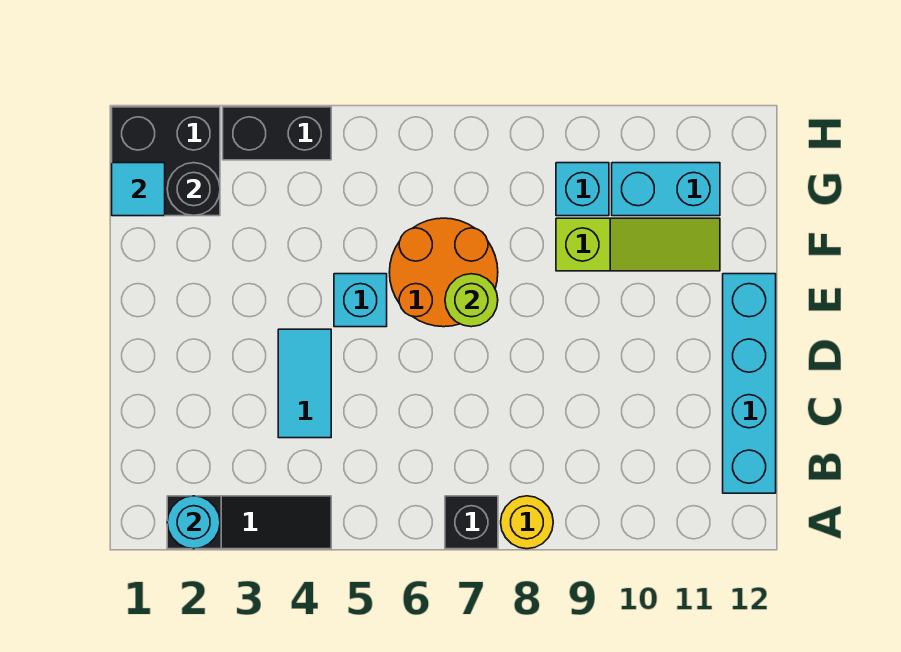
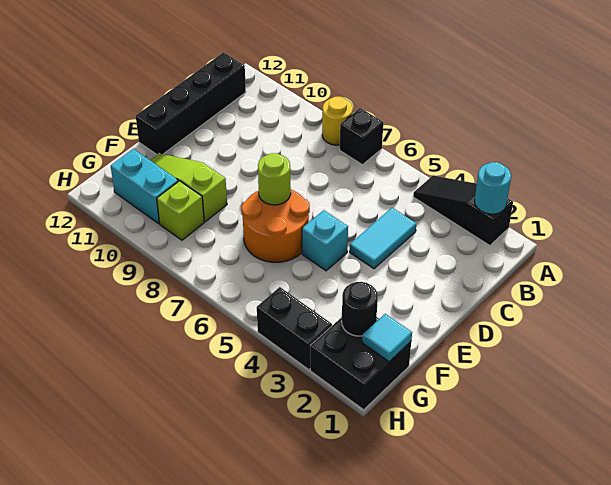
cyan brick B12:E12 level 1 -> black brick B12:E12 level 1
cyan brick G9 level 1 -> lime brick G9 level 1

